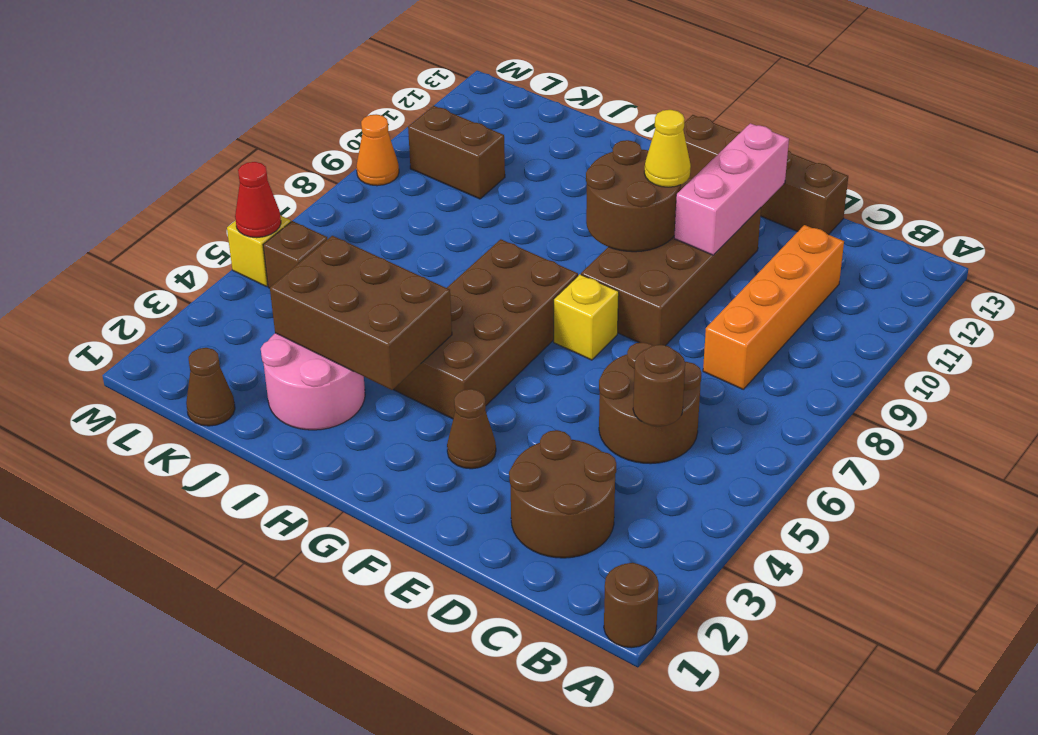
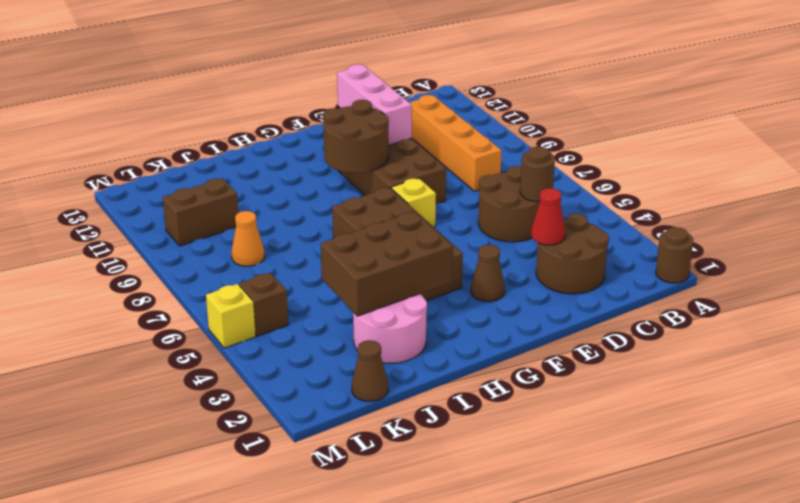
brown brick D13:G13 level 1 -> none
yellow cone F10 level 3 -> none
red cone M5 level 2 -> red cone D3 level 2
orange cone M9 level 1 -> orange cone K8 level 1

